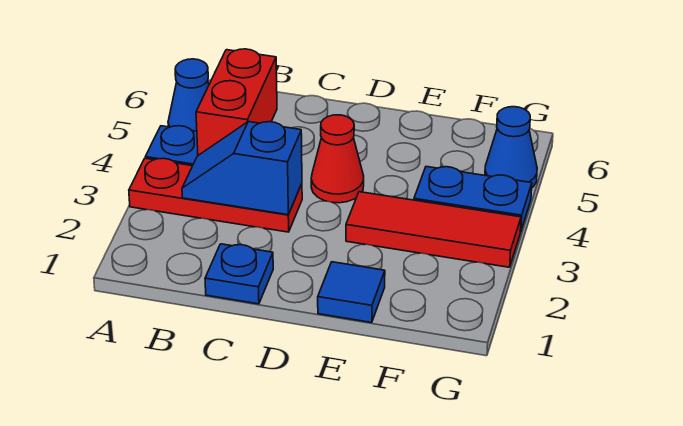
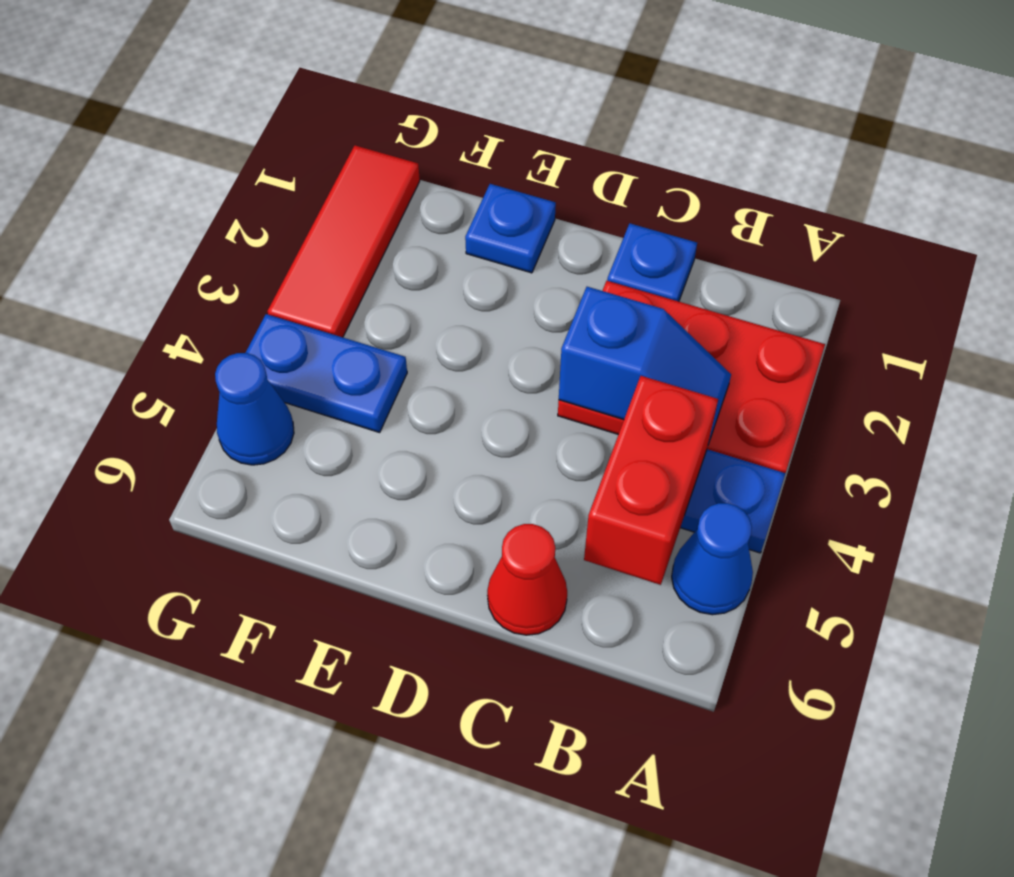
red plate A3:C3 level 1 -> red plate A2:C3 level 1
red cone D4 level 1 -> red cone C6 level 1
blue tile E1 level 1 -> blue plate E1 level 1
red tile E3:G3 level 1 -> red tile G1:G3 level 1

